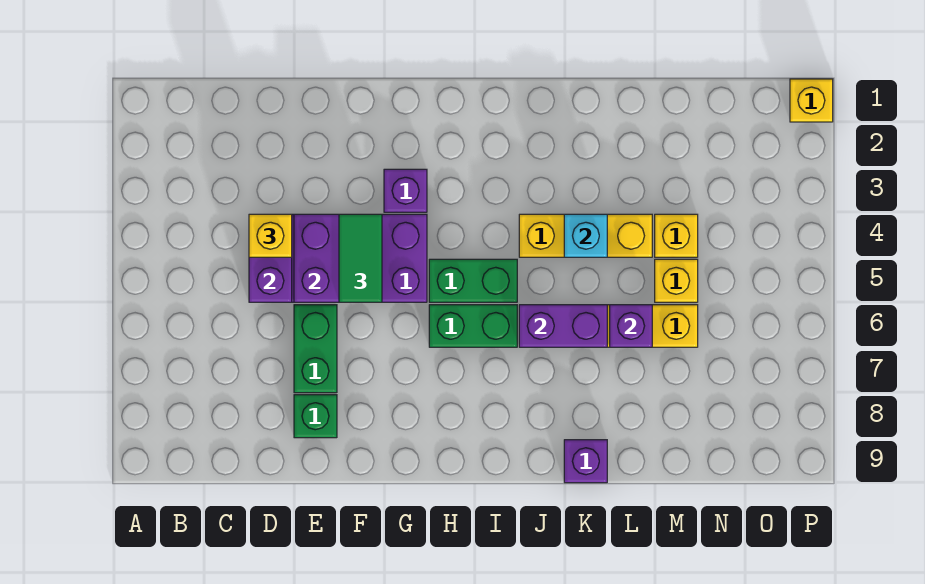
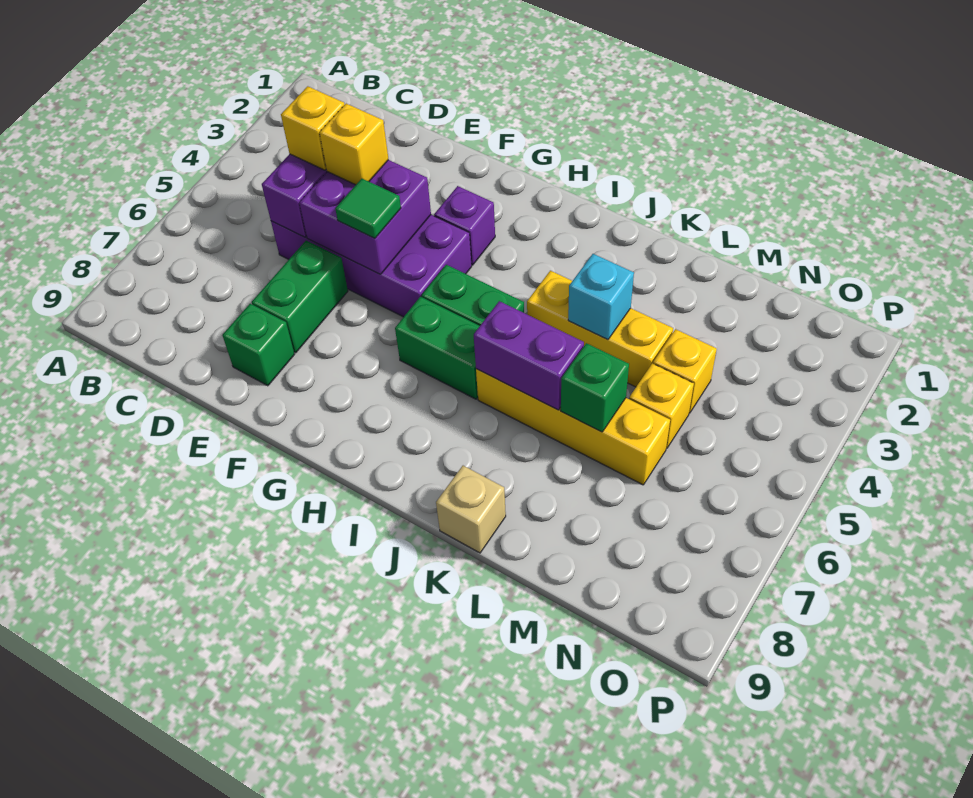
green tile F4:F5 level 3 -> green tile F5 level 3
purple brick K9 level 1 -> tan brick K9 level 1
purple brick L6 level 2 -> green brick L6 level 2
yellow brick P1 level 1 -> yellow brick E4 level 3

